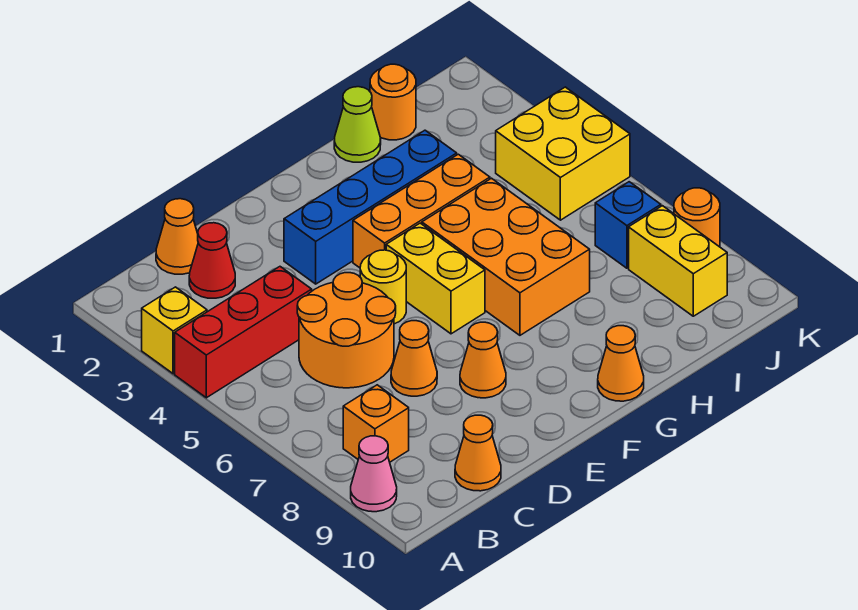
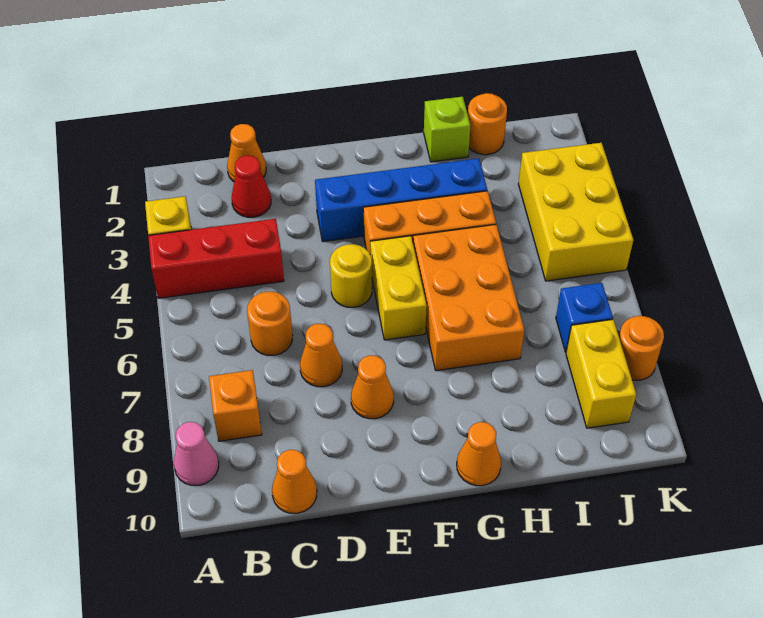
orange round brick C5:D6 level 1 -> orange round brick C6 level 1
lime cone H1 level 1 -> lime brick H1 level 1
yellow brick J4:K5 level 1 -> yellow brick J3:K5 level 1

